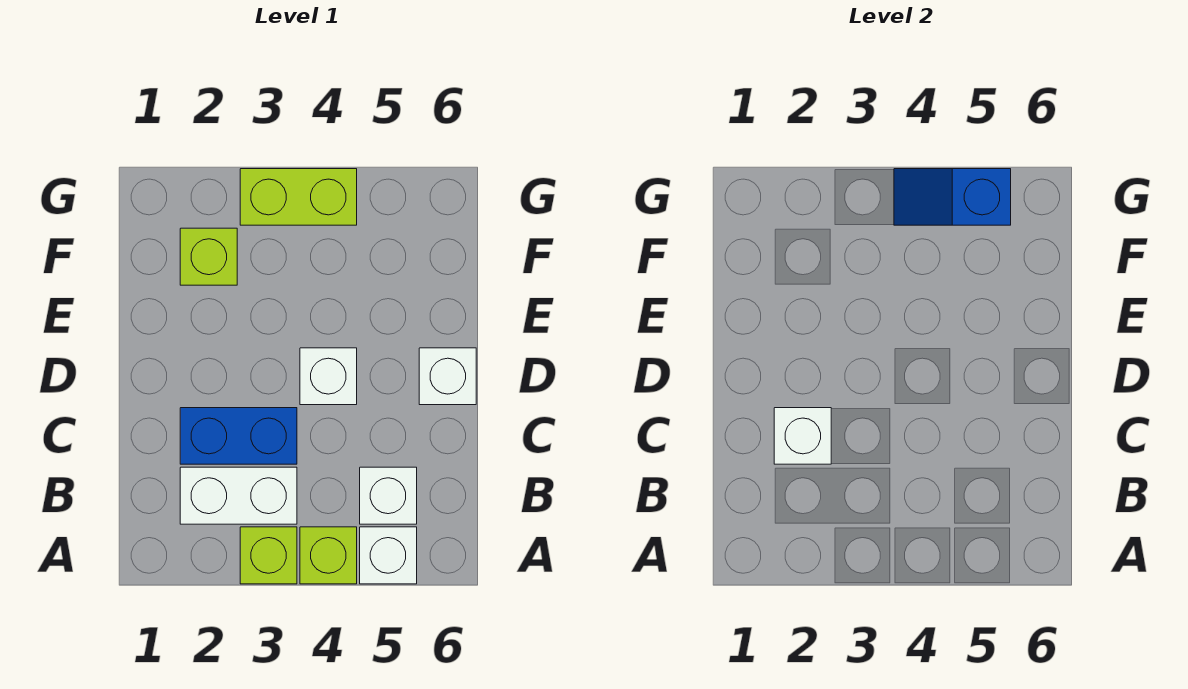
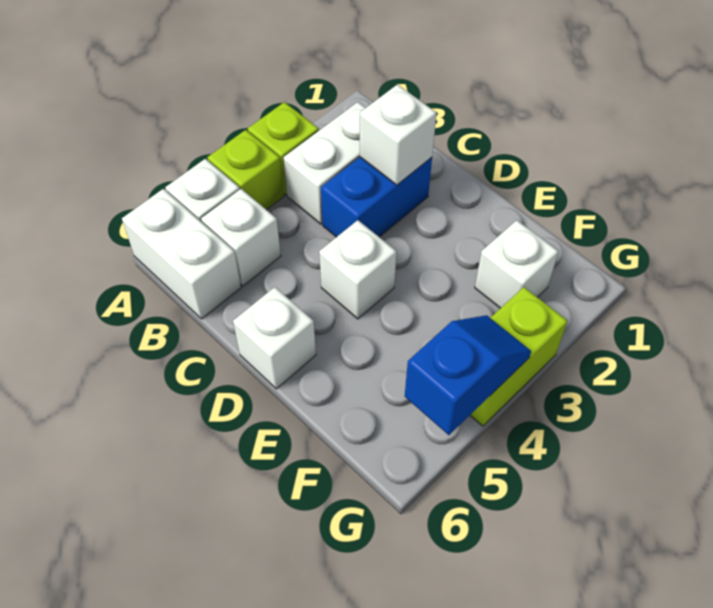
none -> white brick A6:B6 level 1
lime brick F2 level 1 -> white brick F2 level 1

